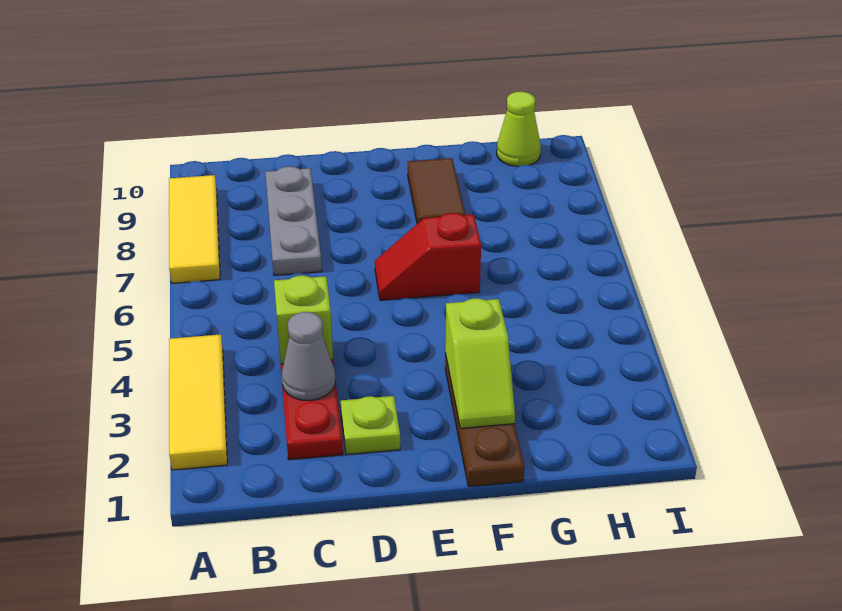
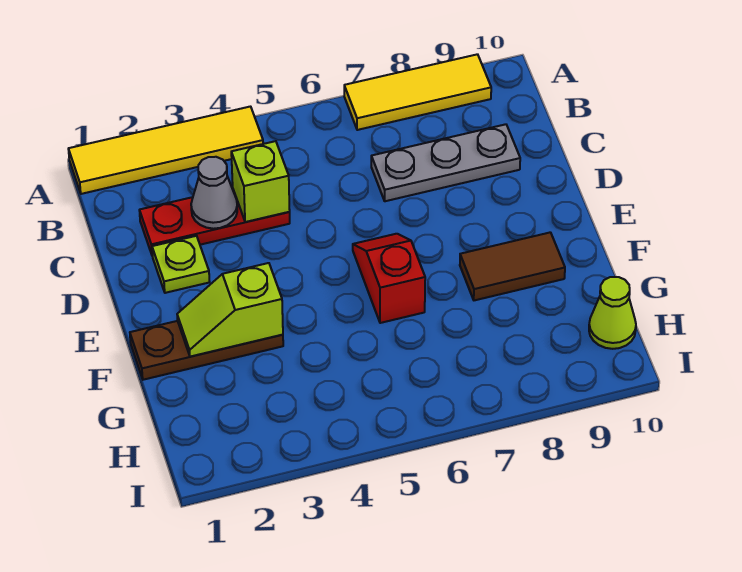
yellow tile A2:A4 level 1 -> yellow tile A1:A4 level 1

